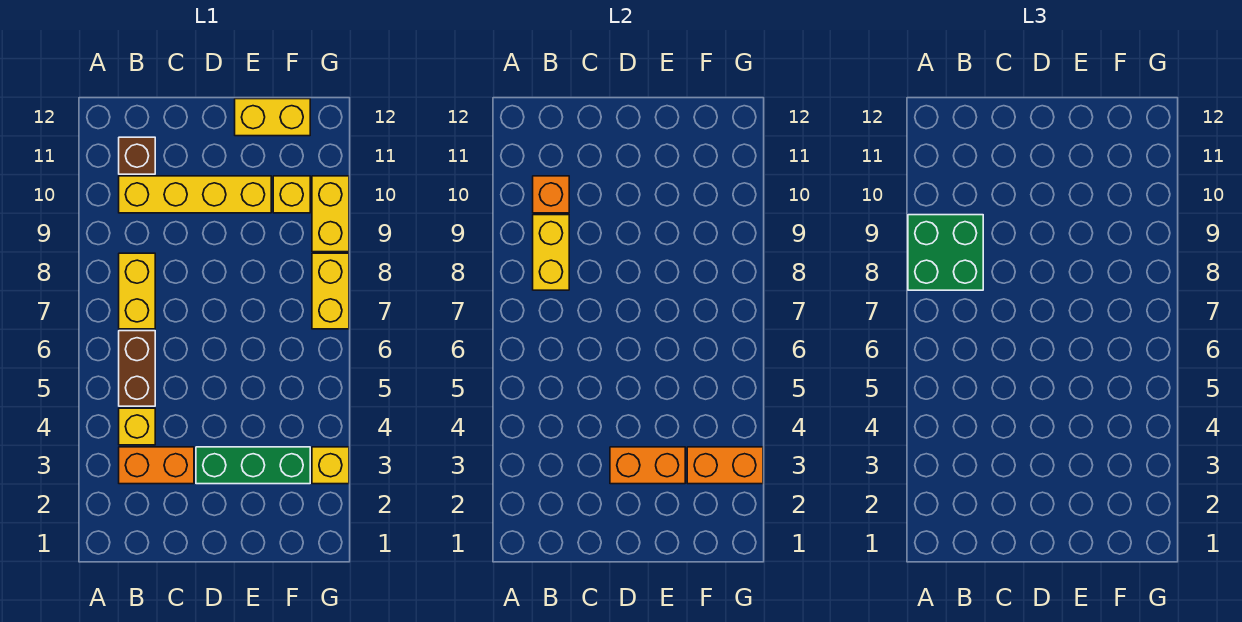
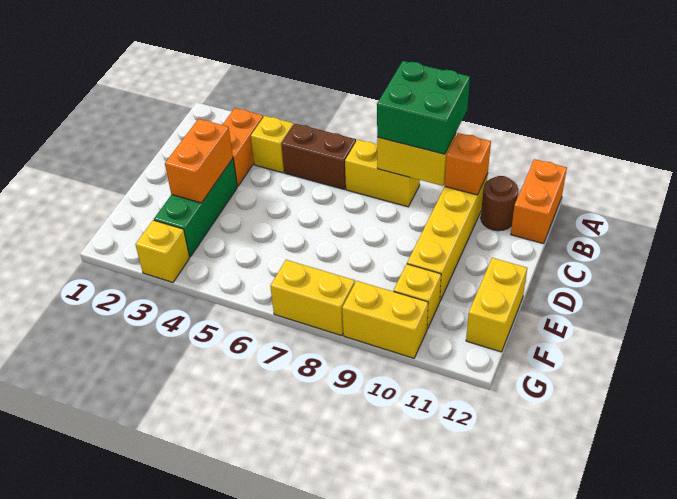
brown brick B11 level 1 -> brown round brick B11 level 1
orange brick F3:G3 level 2 -> orange brick A12:B12 level 1

